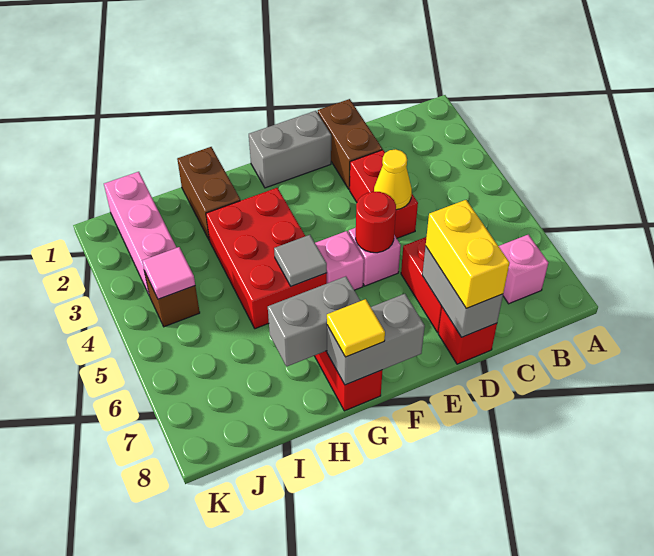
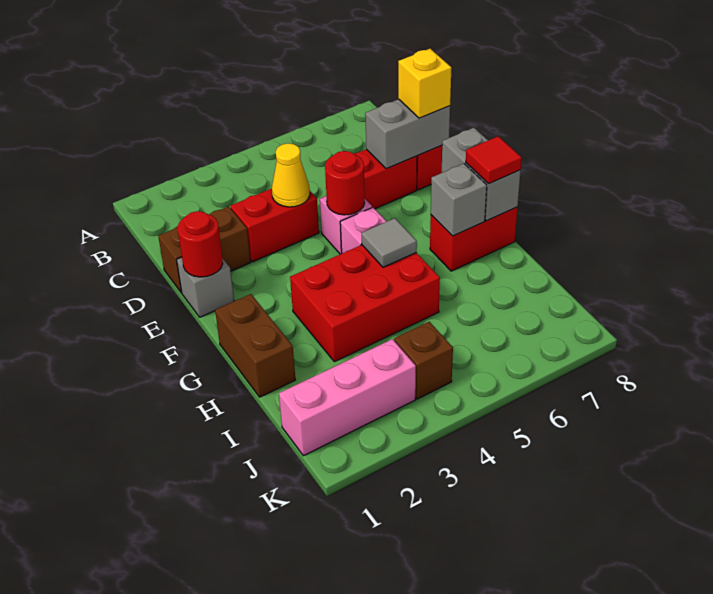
pink brick B7 level 1 -> none
yellow brick D7:D8 level 3 -> yellow brick D8 level 3
grey brick E1:F1 level 1 -> grey brick E1 level 1
none -> red round brick E1 level 2
grey brick G7:H7 level 2 -> grey brick G7 level 2
yellow tile G8 level 3 -> red tile G8 level 3
brown brick H1:H2 level 1 -> brown brick G1:H1 level 1
pink tile J4 level 2 -> none

